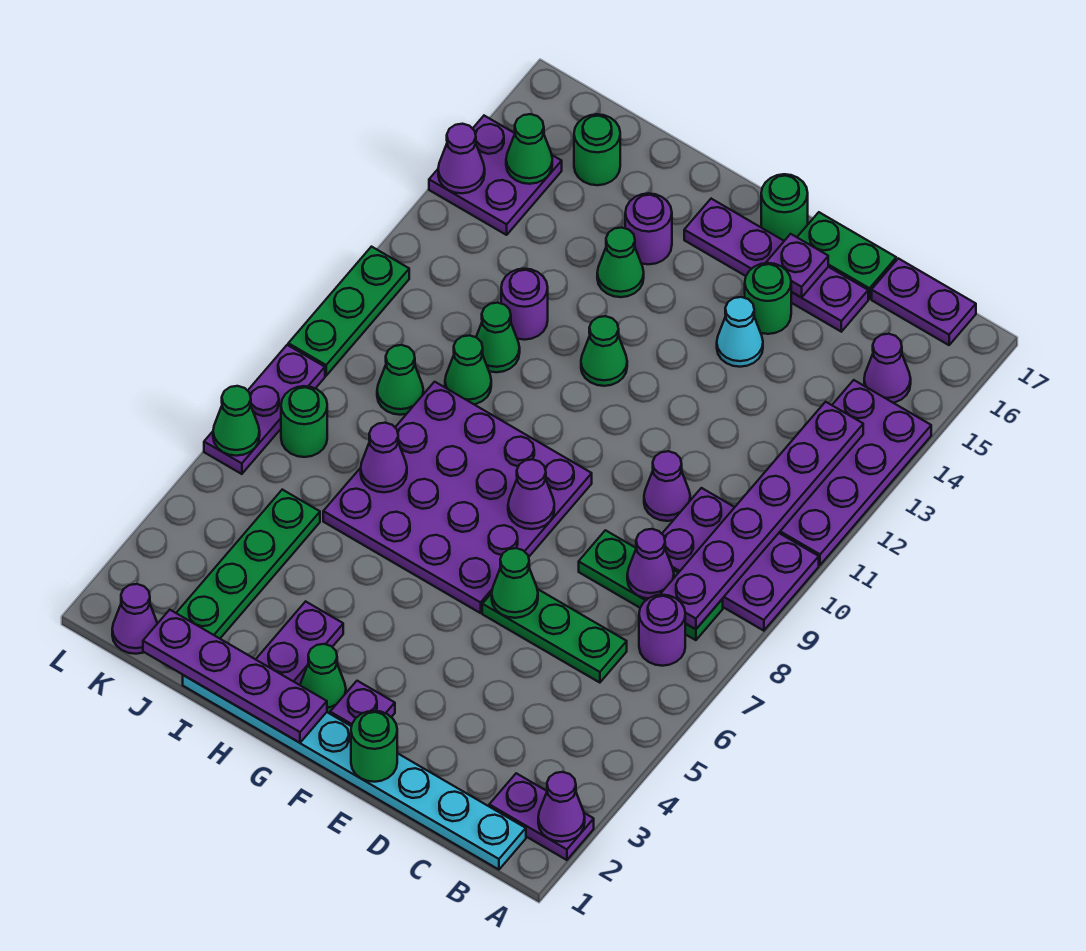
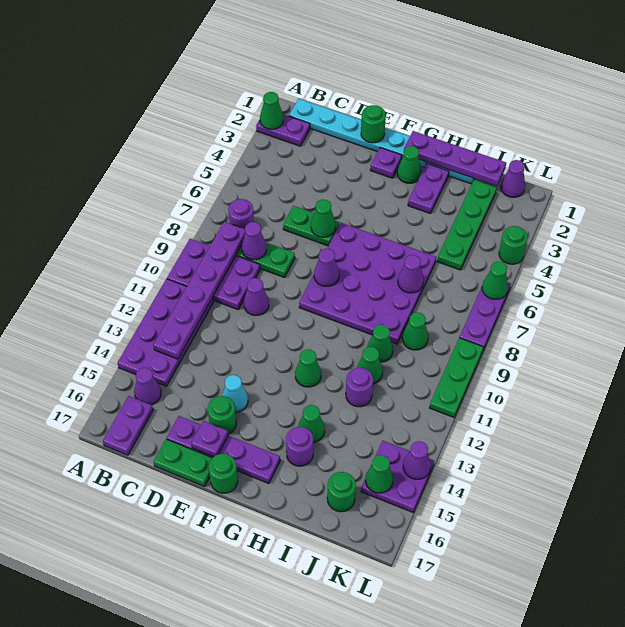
purple cone A2 level 2 -> green cone A2 level 2
purple plate B17:C17 level 1 -> purple plate B16:B17 level 1
green plate C6:E6 level 1 -> green plate D6:E6 level 1
green round brick K7 level 1 -> green round brick L4 level 1

